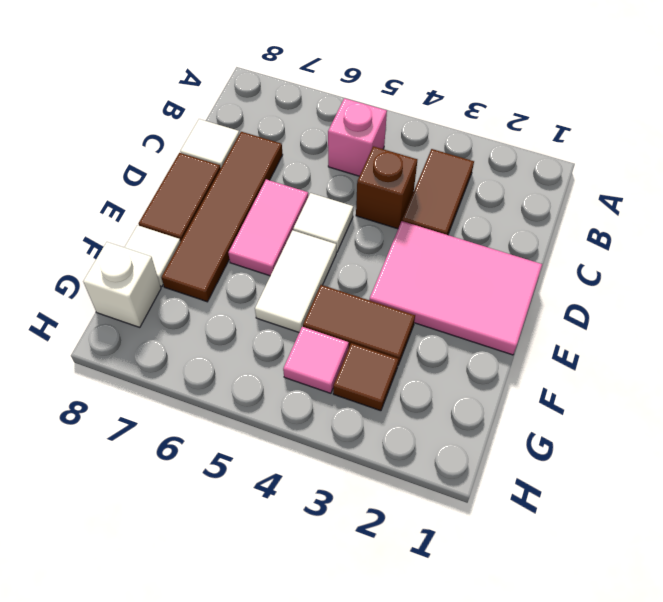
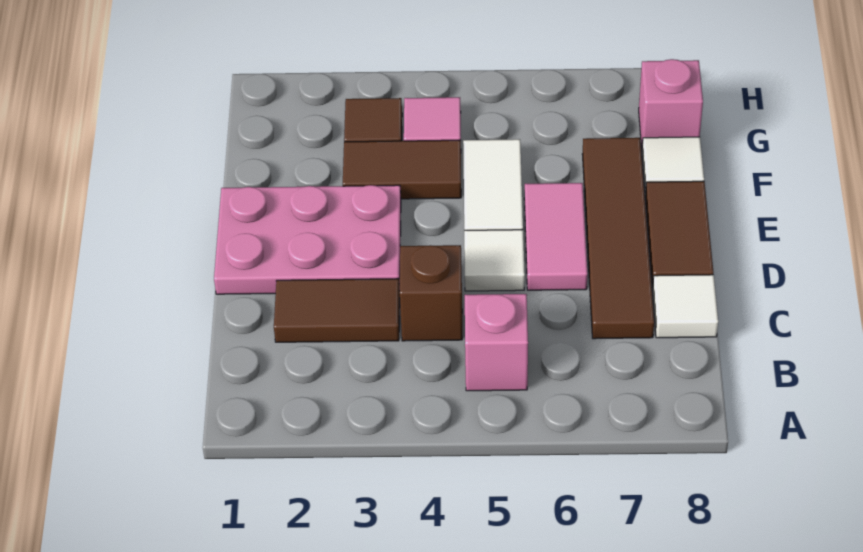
brown tile B3:C3 level 1 -> brown tile C2:C3 level 1
pink tile D1:E3 level 1 -> pink plate D1:E3 level 1
white brick G8 level 1 -> pink brick G8 level 1

